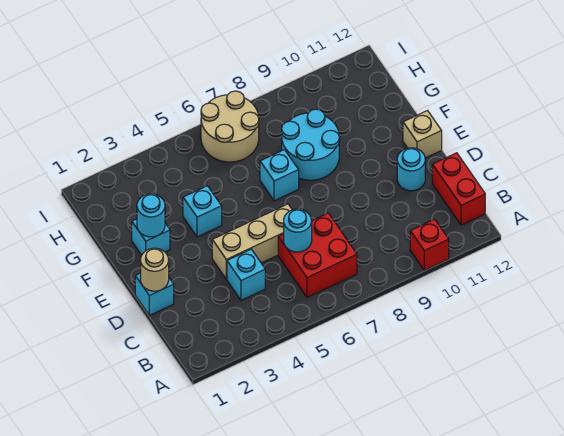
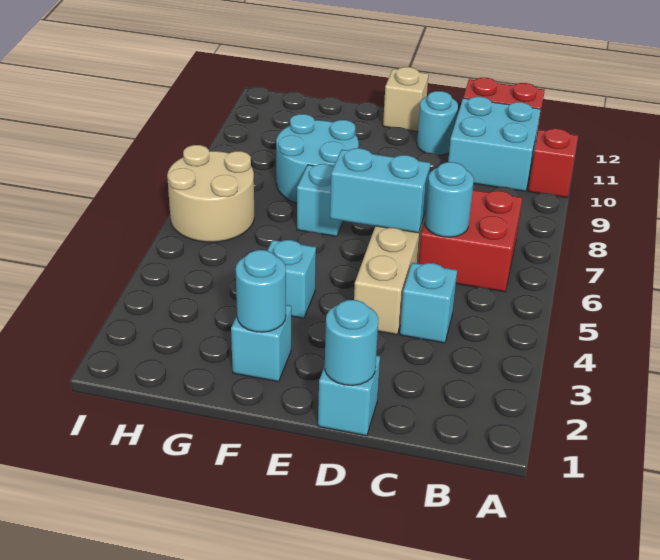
none -> cyan brick B10:C11 level 1
tan round brick D1 level 2 -> cyan round brick D1 level 2
none -> cyan brick D6:E6 level 2

